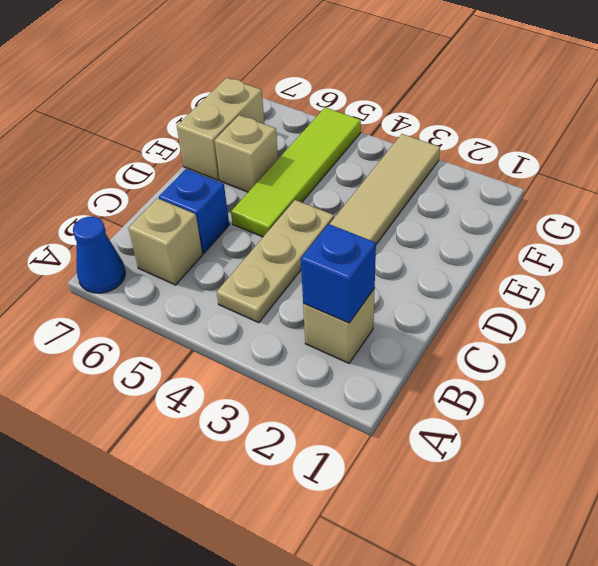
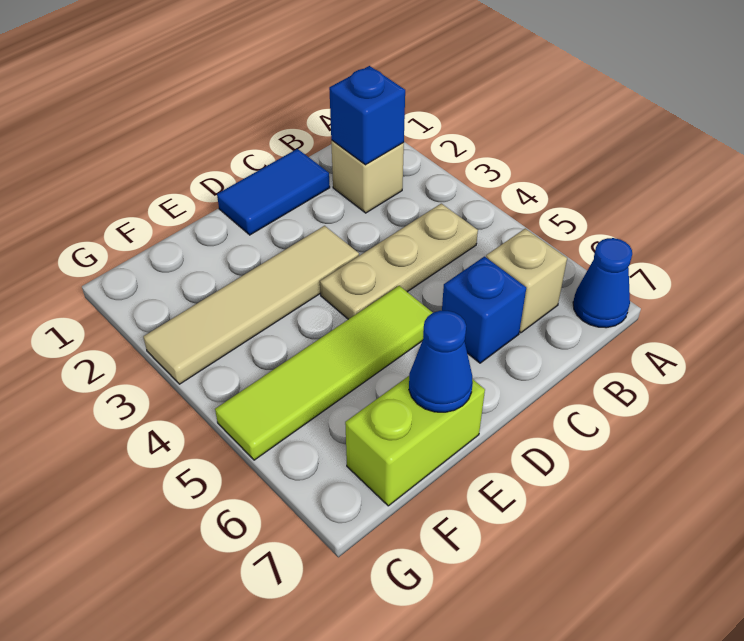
none -> blue tile C1:D1 level 1
tan brick E6 level 1 -> none
tan brick E7:F7 level 1 -> lime brick E7:F7 level 1
none -> blue cone E7 level 2

